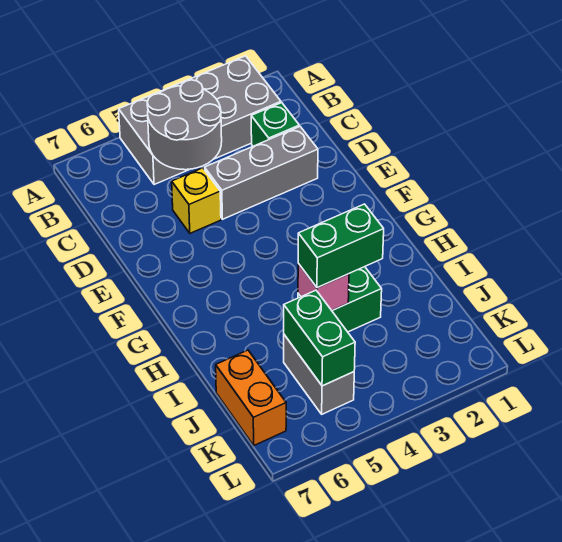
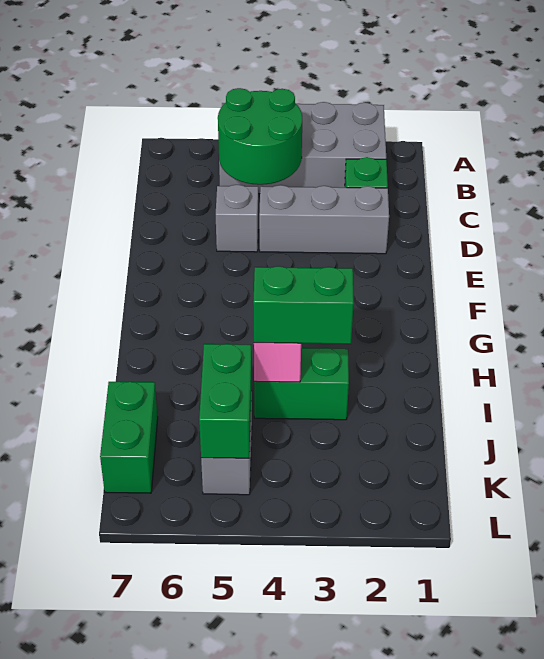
grey round brick B4:C5 level 2 -> green round brick B4:C5 level 2
yellow brick D5 level 1 -> grey brick D5 level 1
orange brick J7:K7 level 1 -> green brick J7:K7 level 1

